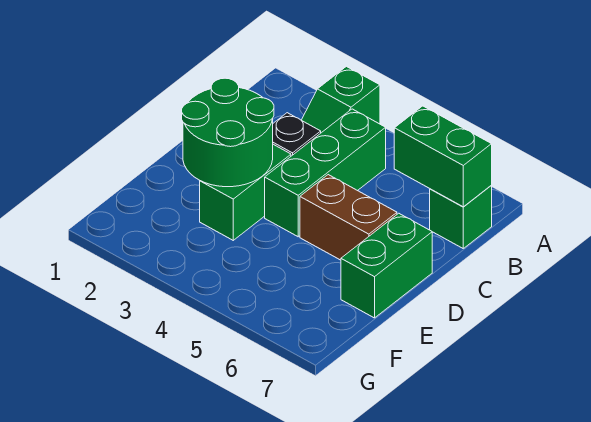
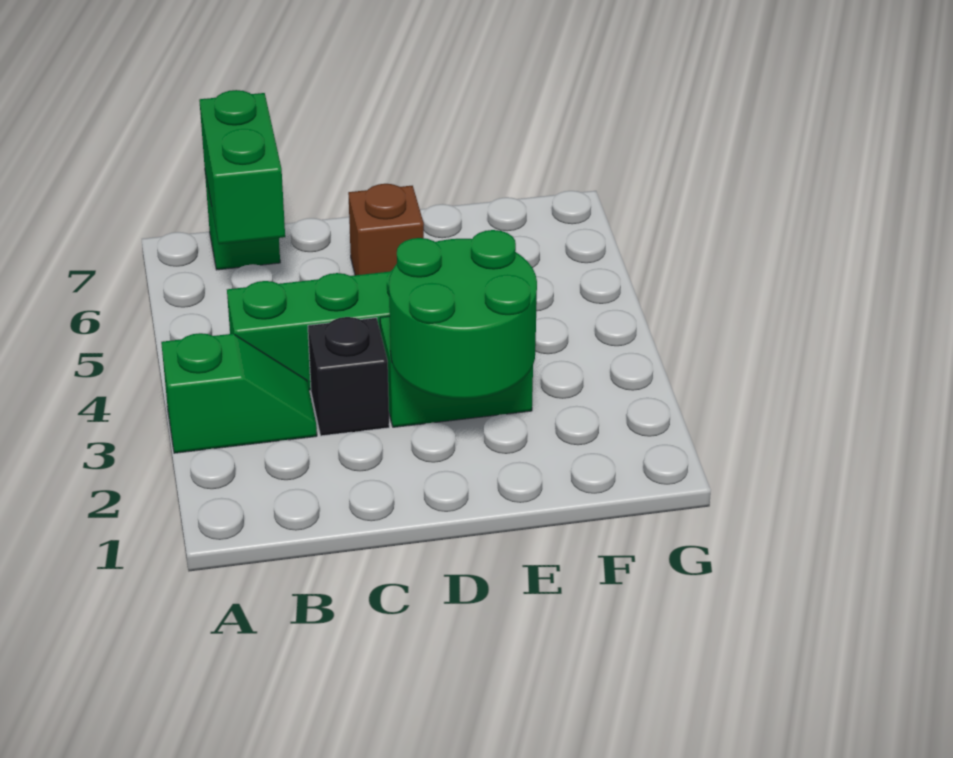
brown brick D5:D6 level 1 -> brown brick D6 level 1
green brick D7:E7 level 1 -> none

